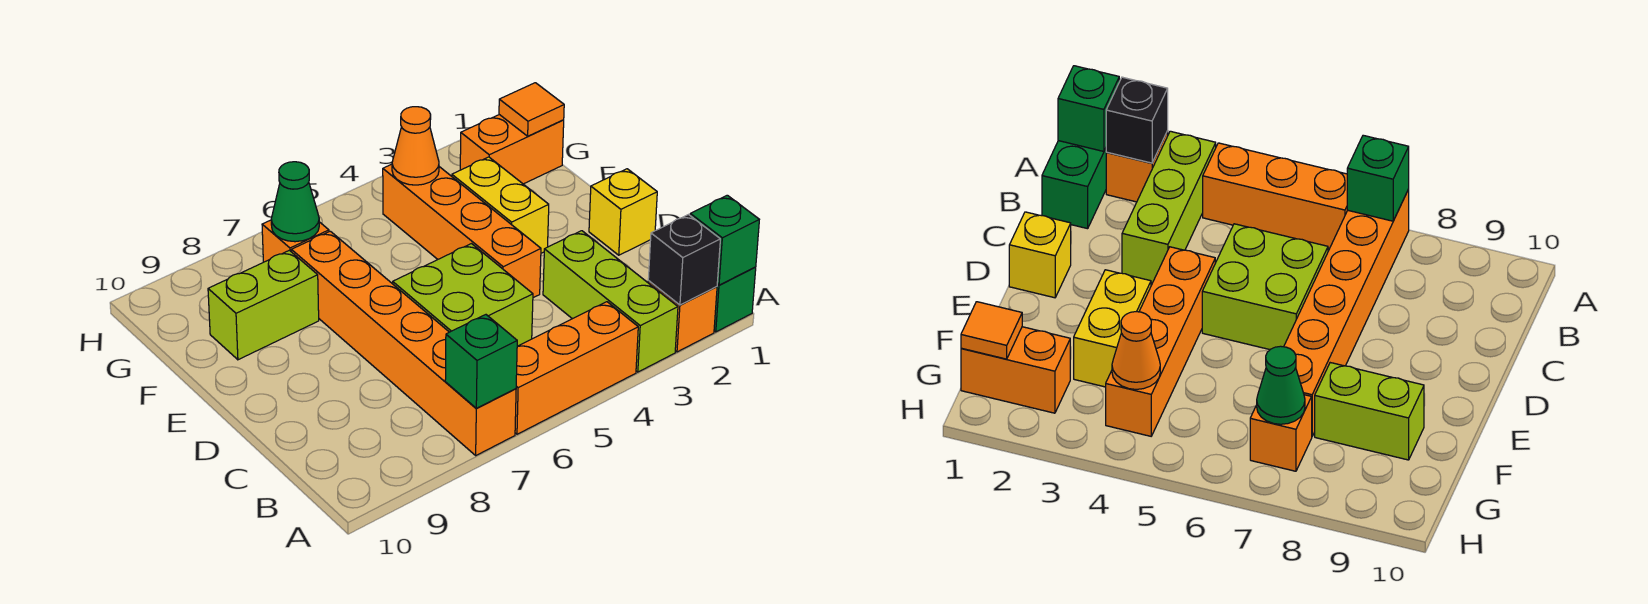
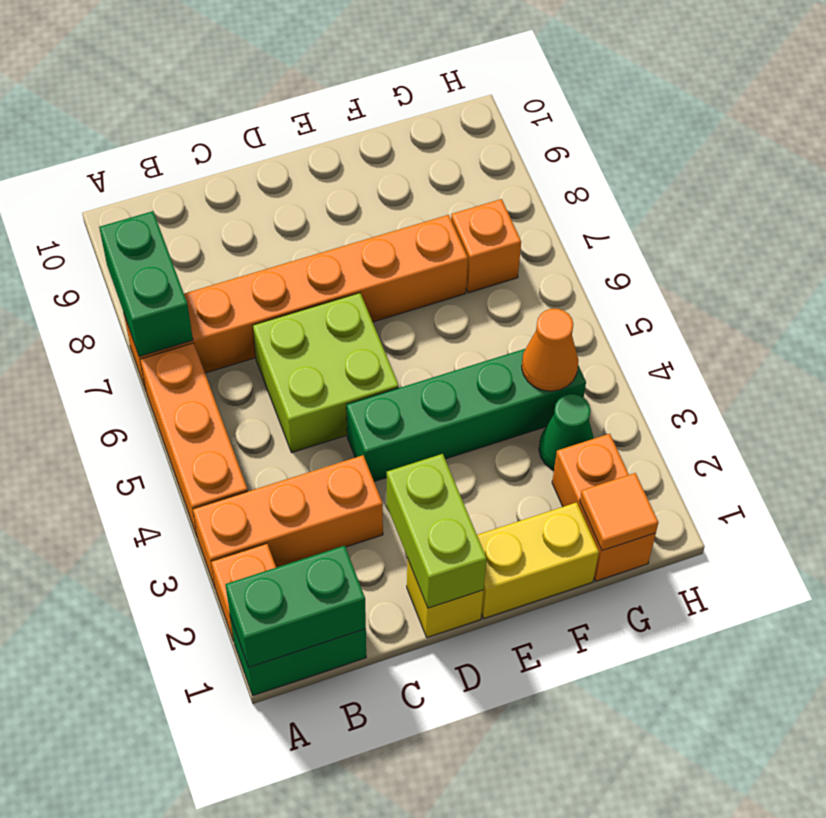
green brick A1 level 2 -> green brick A1:B1 level 2
black brick A2 level 2 -> none
lime brick A3:C3 level 1 -> orange brick A3:C3 level 1
green brick A7 level 2 -> green brick A7:A8 level 2
orange brick D4:G4 level 1 -> green brick D4:G4 level 1
yellow brick E3:F3 level 1 -> yellow brick E1:F1 level 1
lime brick F8:F9 level 1 -> lime brick D1:D2 level 2
green cone G7 level 2 -> green cone G3 level 1

